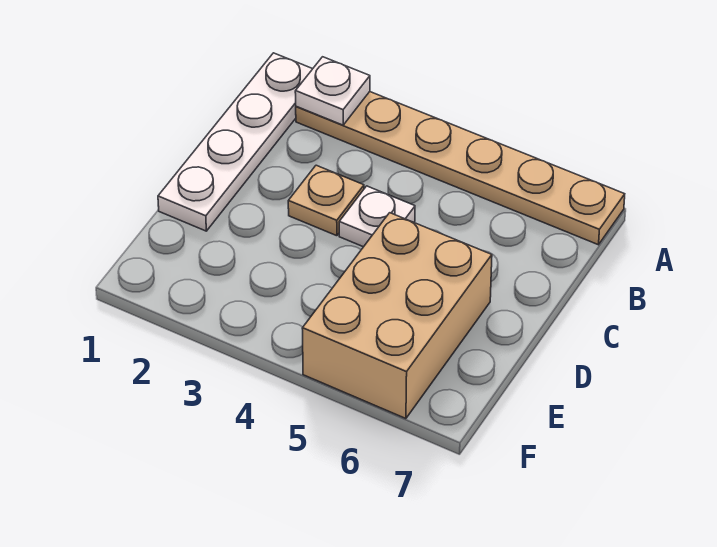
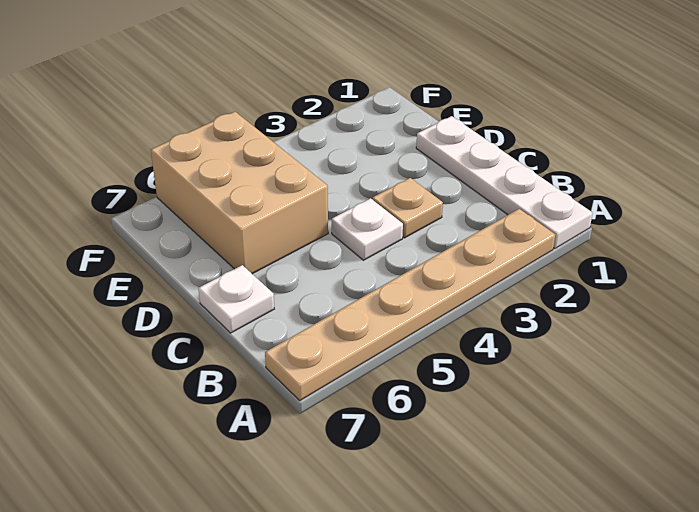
white plate A2 level 2 -> white plate C7 level 1

